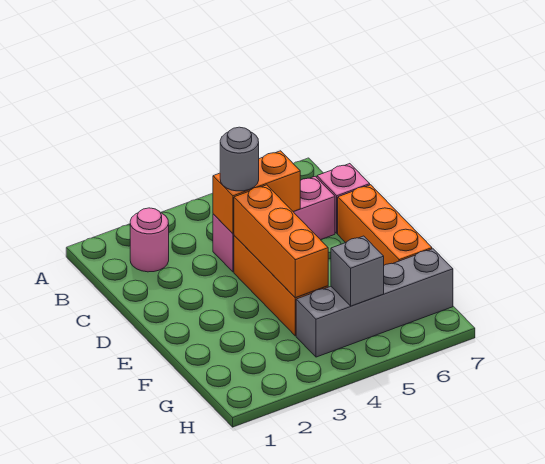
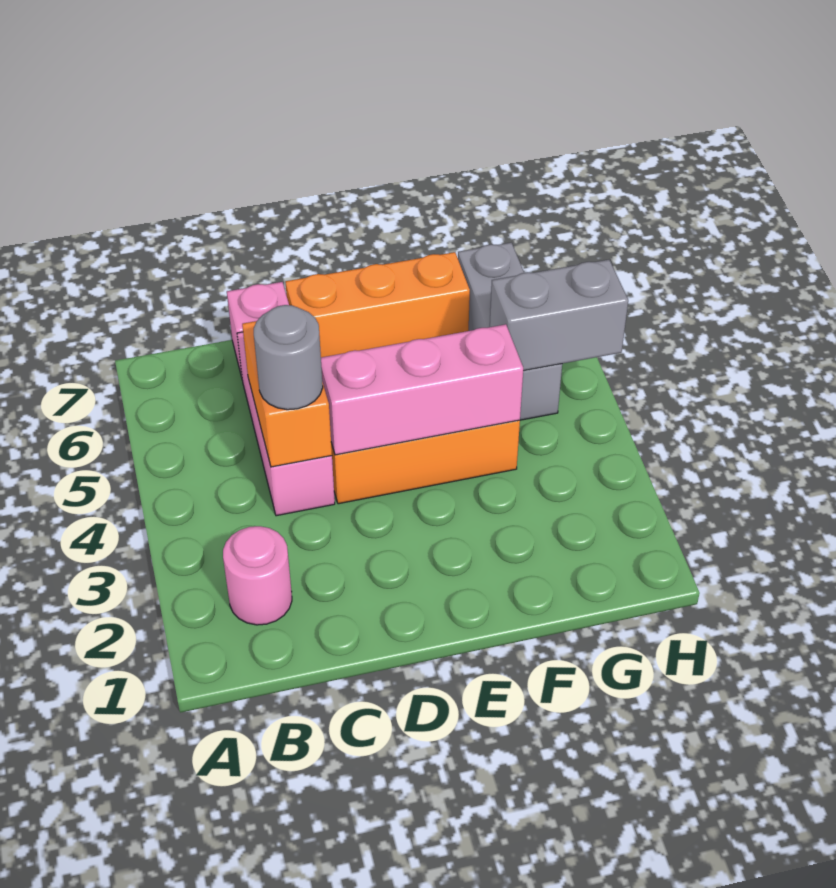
orange brick D4:F4 level 2 -> pink brick D4:F4 level 2
grey brick G4:G7 level 1 -> grey brick G5:G7 level 1
grey brick G5 level 2 -> grey brick G5:H5 level 2

